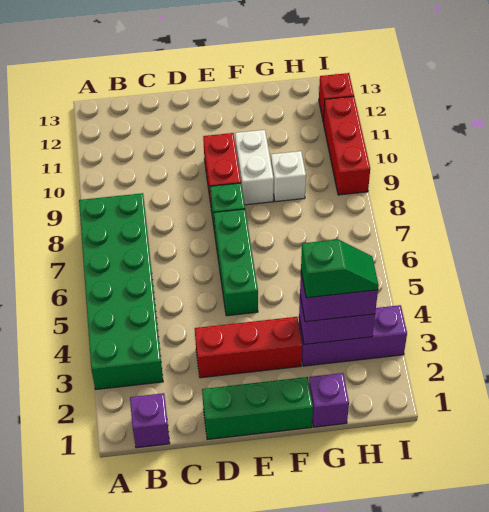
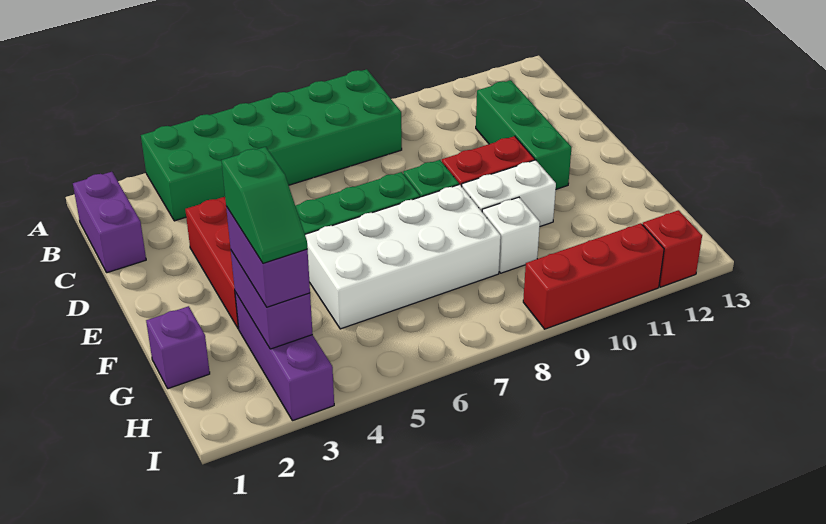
purple brick B1 level 1 -> purple brick B1:C1 level 1
green brick D1:F1 level 1 -> green brick C11:E11 level 1
none -> white brick F5:G8 level 1

